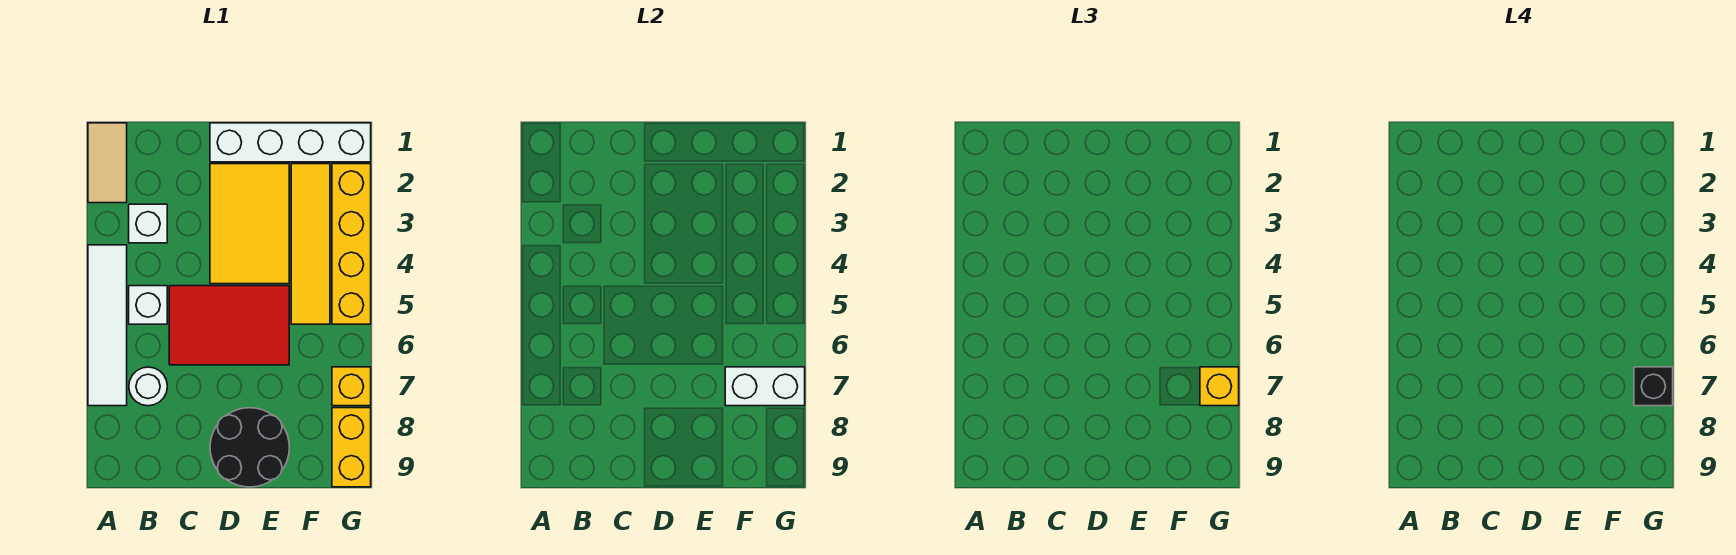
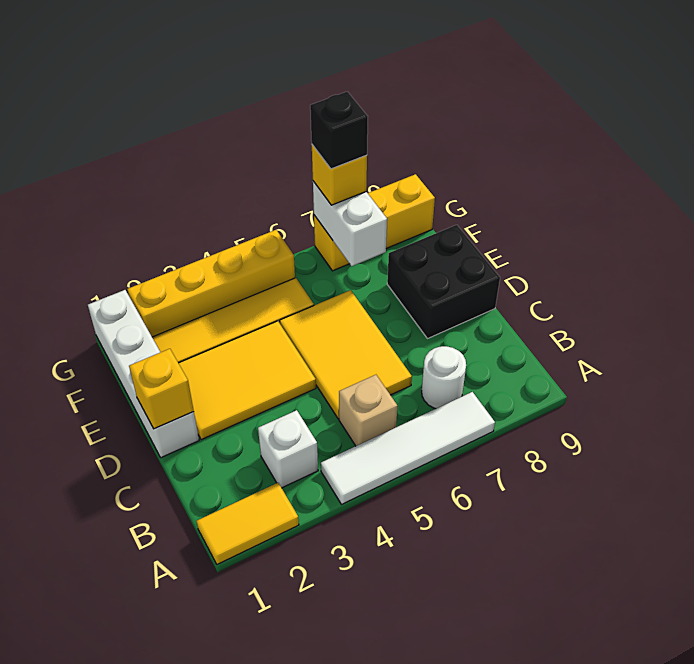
tan tile A1:A2 level 1 -> yellow tile A1:A2 level 1
white brick B5 level 1 -> tan brick B5 level 1
red tile C5:E6 level 1 -> yellow tile C5:E6 level 1
none -> yellow brick D1 level 2
black round brick D8:E9 level 1 -> black brick D8:E9 level 1

